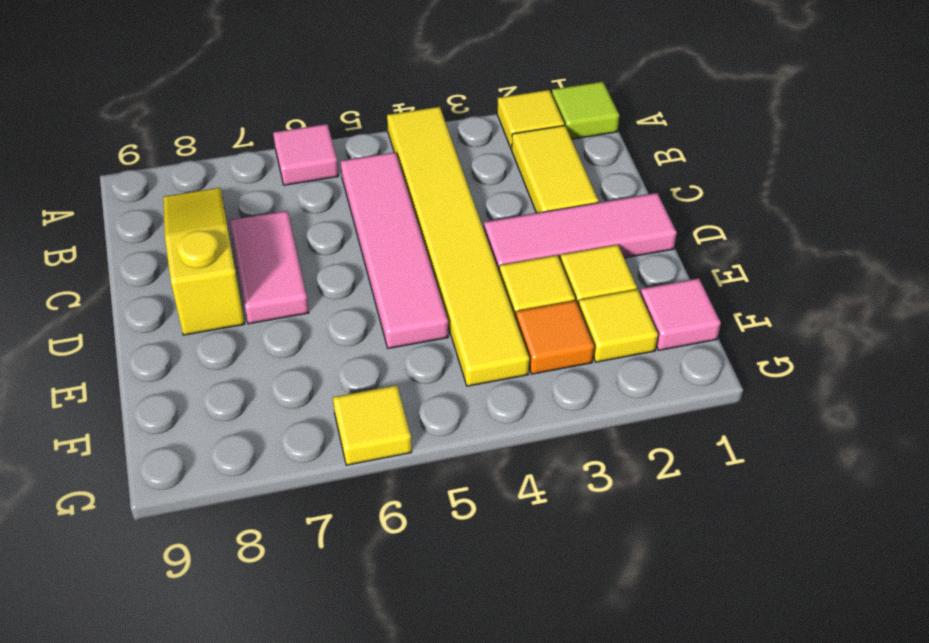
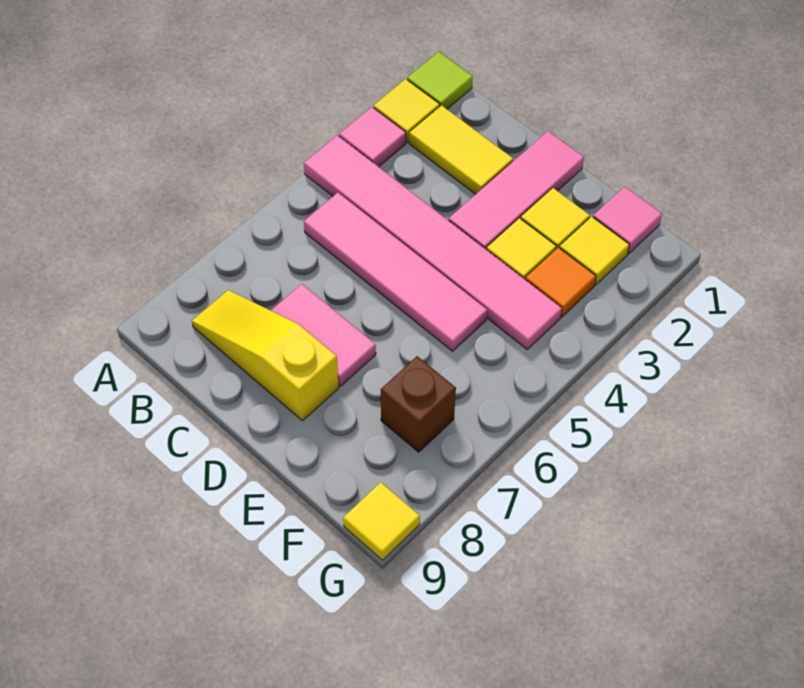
yellow tile A4:F4 level 1 -> pink tile A4:F4 level 1
pink tile A6 level 1 -> pink tile A3 level 1
none -> brown brick F7 level 1
yellow tile G6 level 1 -> yellow tile G9 level 1

